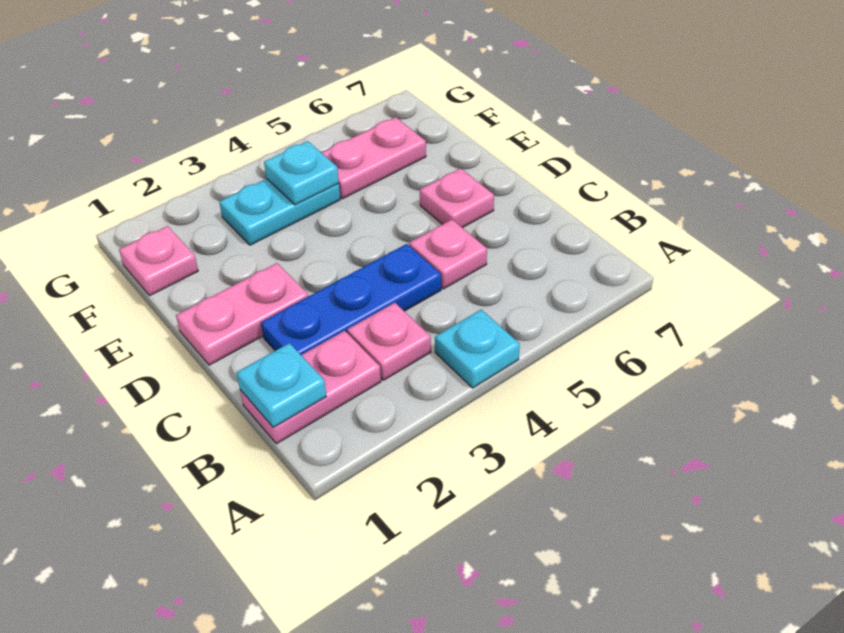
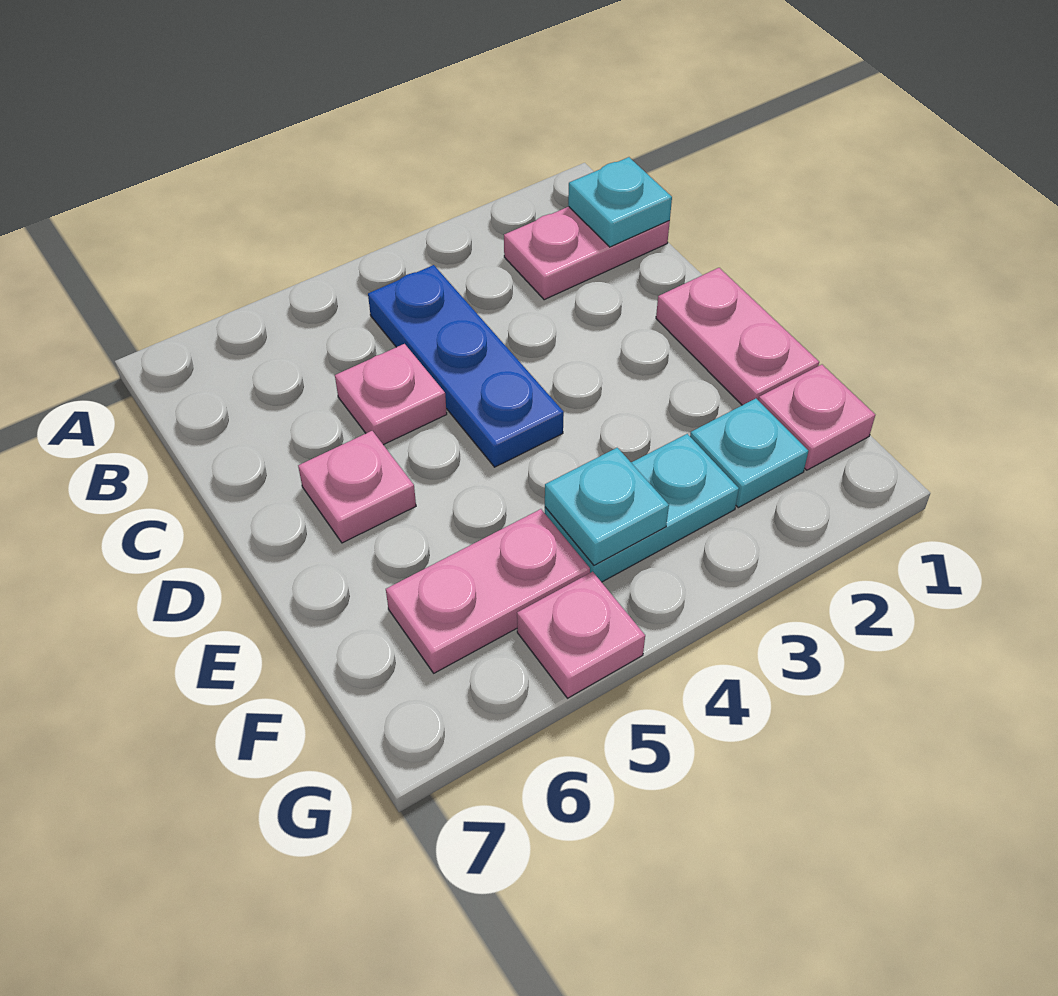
cyan plate A4 level 1 -> cyan plate F2 level 1
pink plate B3 level 1 -> pink plate G5 level 1
blue plate C2:C4 level 1 -> blue plate B4:D4 level 1
pink plate D1:D2 level 1 -> pink plate D1:E1 level 1

